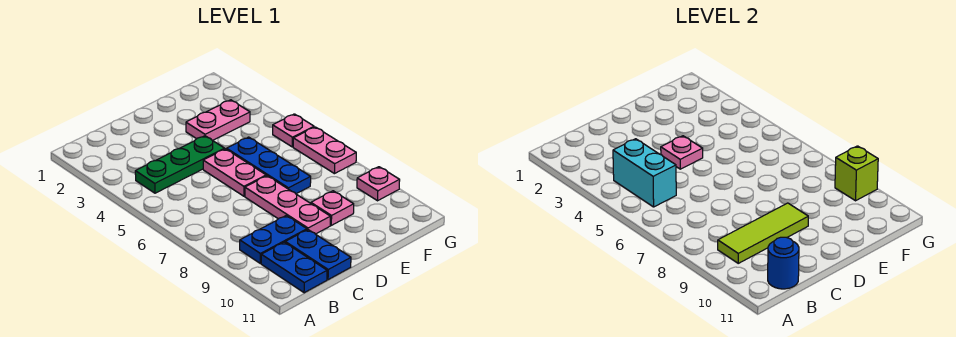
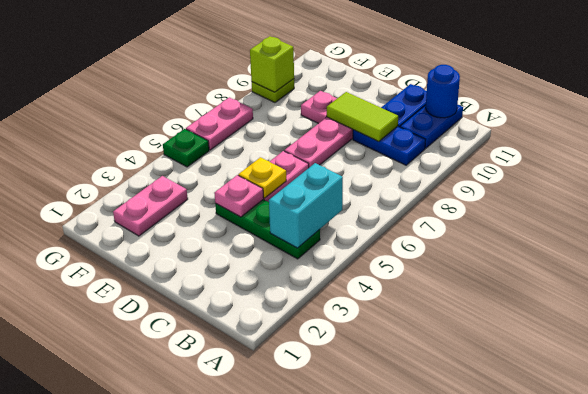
lime tile B9:D9 level 2 -> lime tile C9:D9 level 2
none -> yellow plate D5 level 2
pink plate E3:F3 level 1 -> pink plate F2:F3 level 1
blue plate E5:E7 level 1 -> none
pink plate G5 level 1 -> green plate G5 level 1
pink plate G9 level 1 -> lime plate G9 level 1

